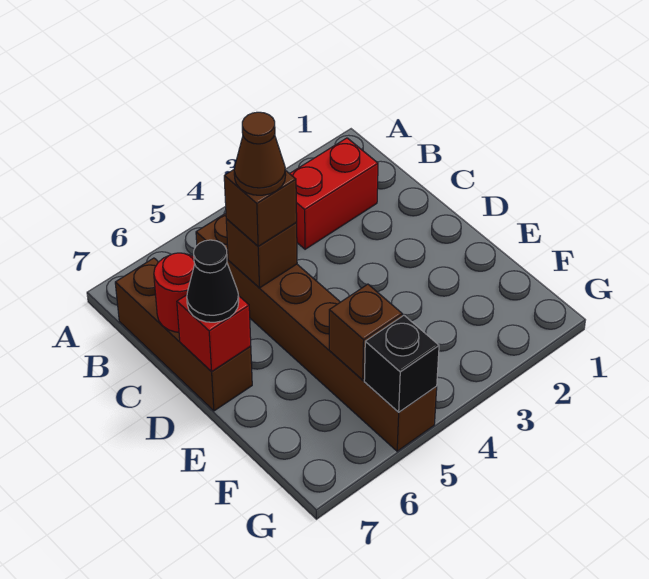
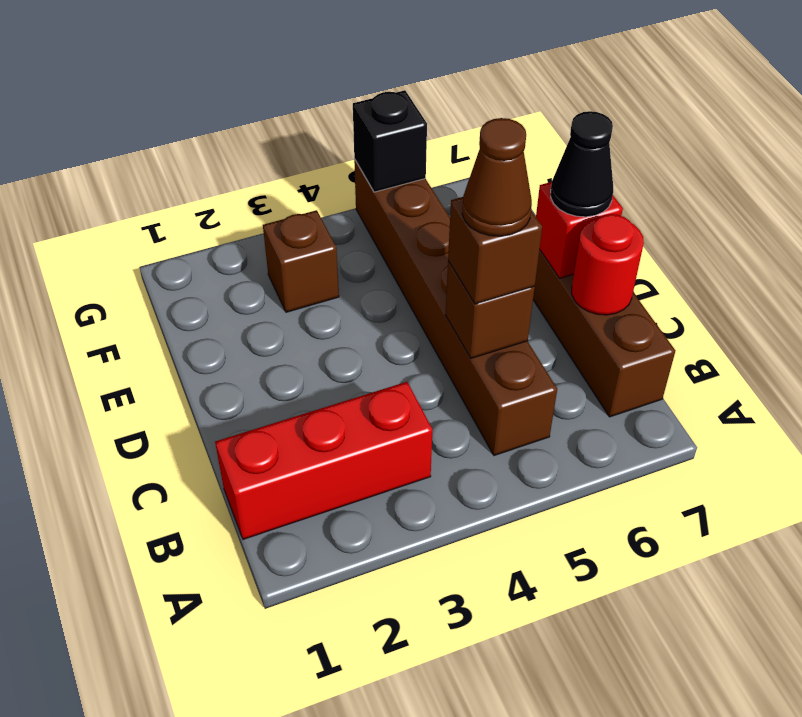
red brick B2:B3 level 1 -> red brick B1:B3 level 1
brown brick F5 level 2 -> brown brick F3 level 1

